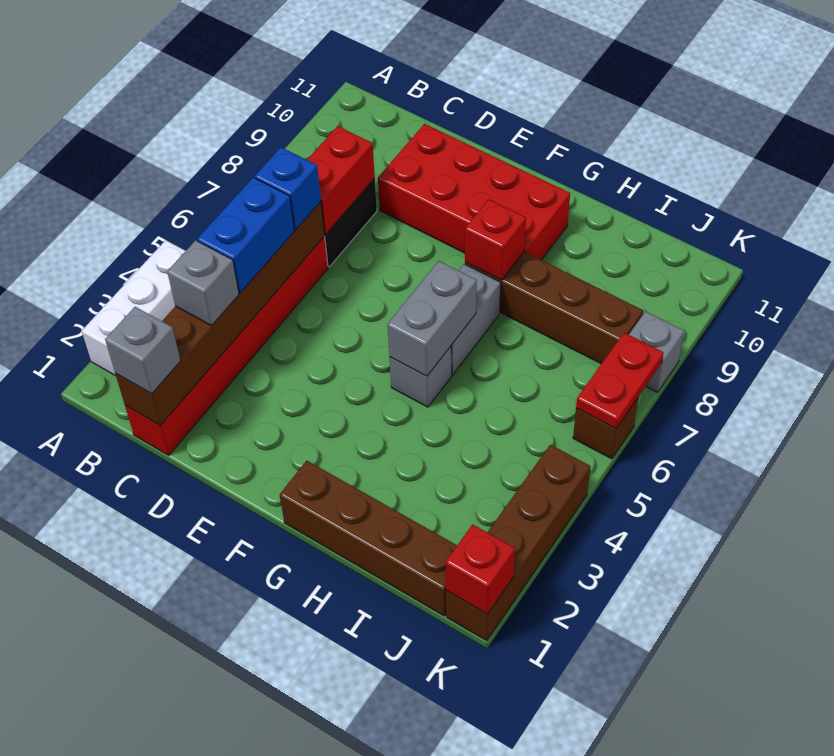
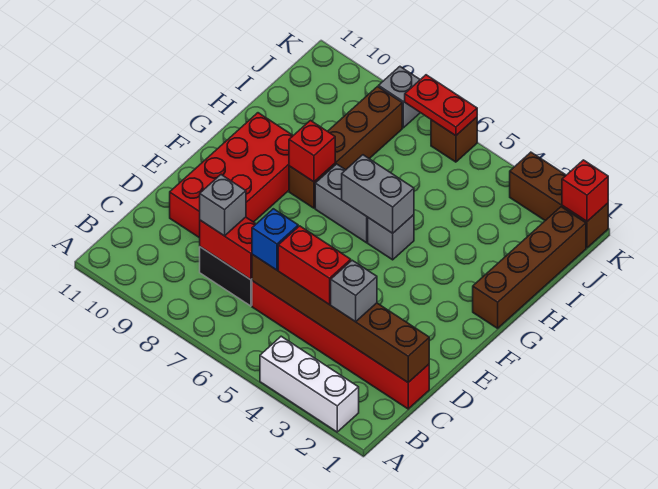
grey brick C1 level 3 -> grey brick C8 level 3
blue brick C4:C5 level 3 -> red brick C4:C5 level 3
brown brick K1:K4 level 1 -> brown brick K1:K3 level 1

